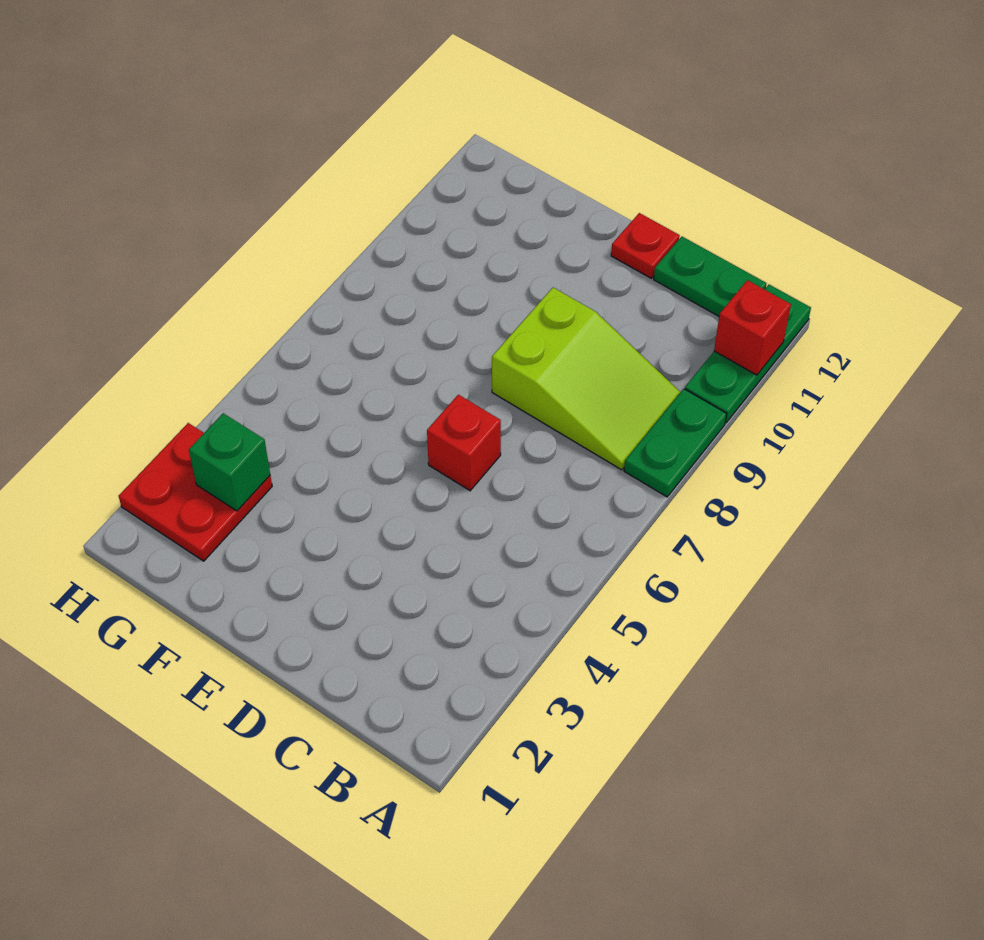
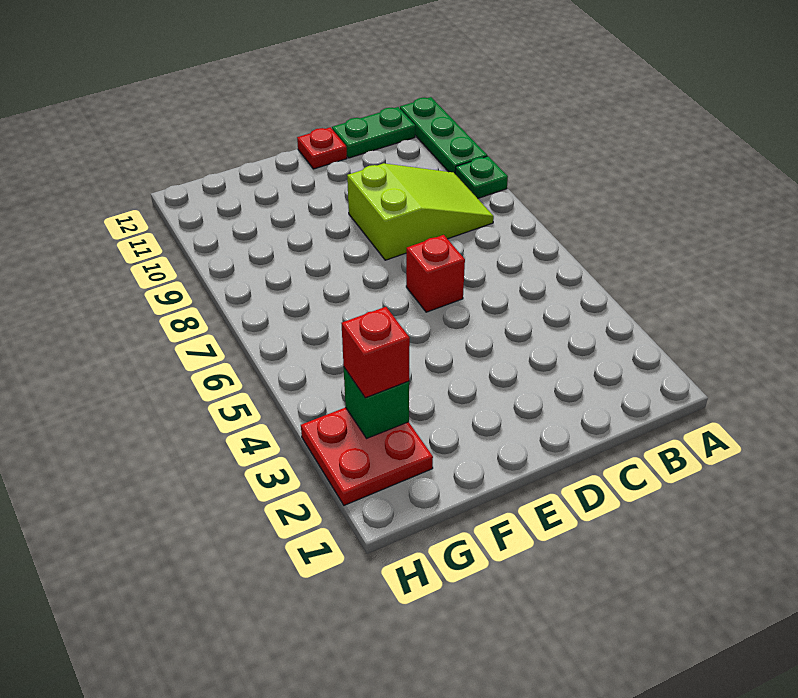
green plate A8:A9 level 1 -> green plate A9 level 1
red brick A11 level 2 -> red brick G3 level 3

